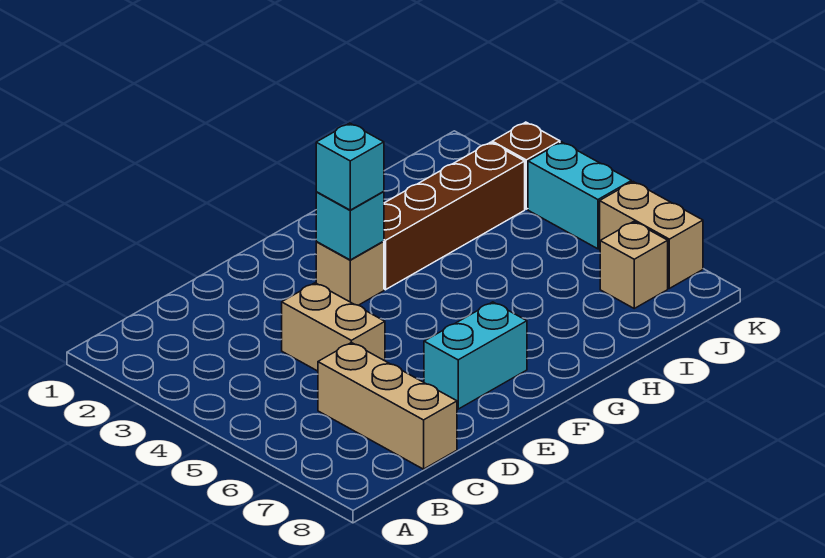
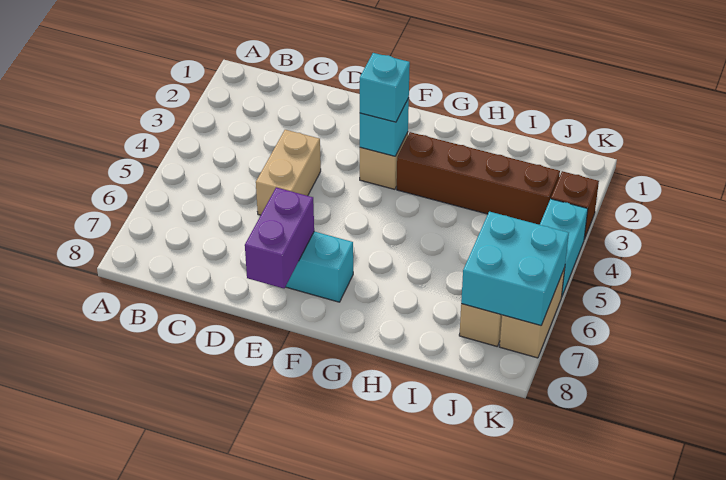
tan brick C6:C8 level 1 -> none
none -> purple brick E7:E8 level 2
none -> cyan brick J6:K7 level 2

